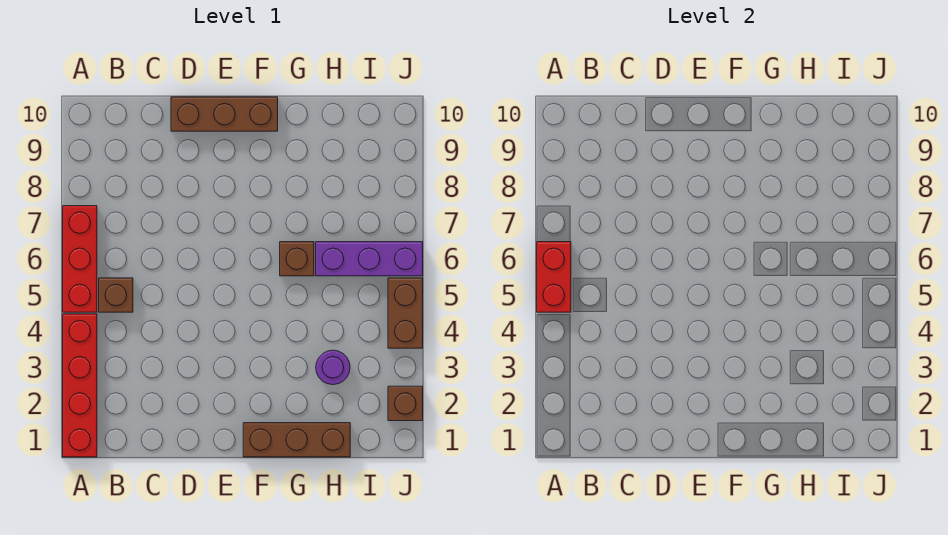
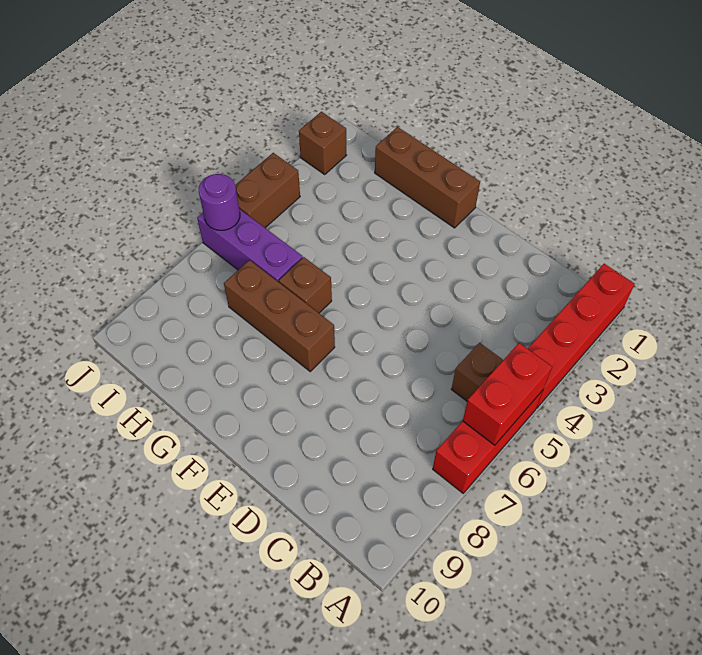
brown brick D10:F10 level 1 -> brown brick F7:H7 level 1
purple round brick H3 level 1 -> purple round brick J6 level 2

